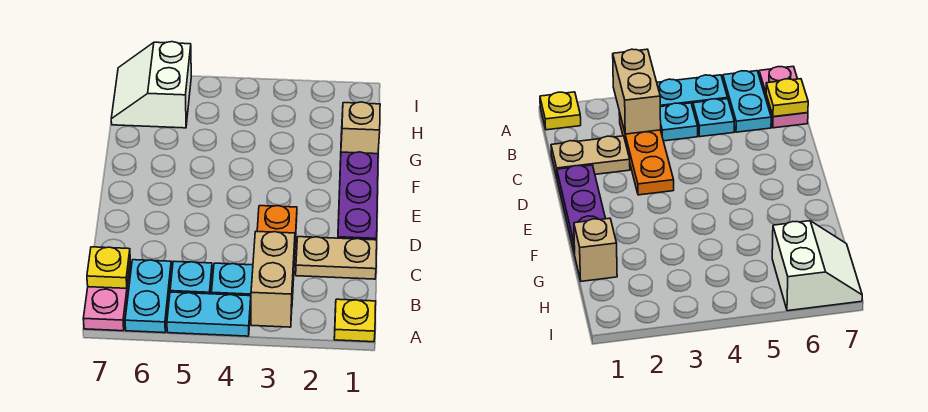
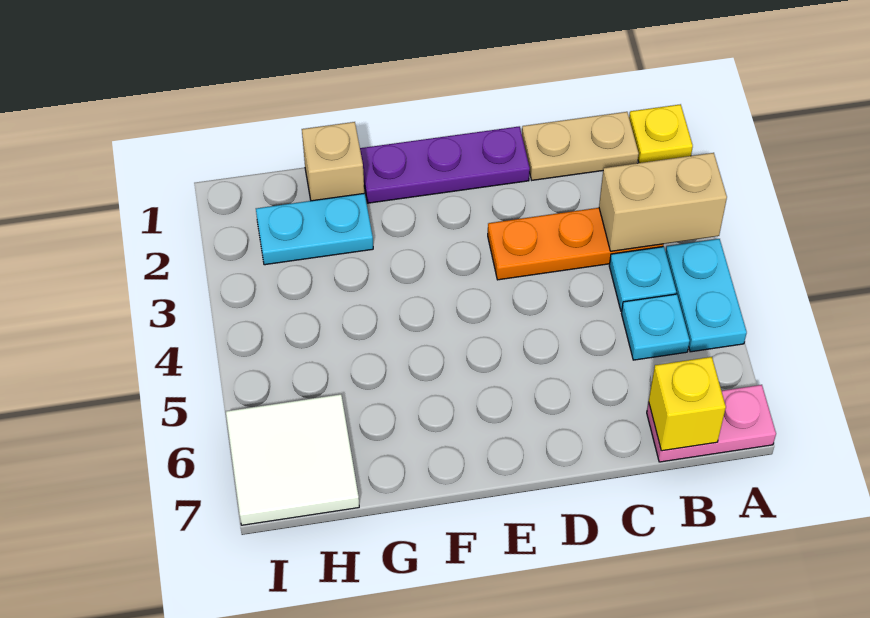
cyan plate A6:B6 level 1 -> cyan plate G2:H2 level 1
yellow plate B7 level 2 -> yellow brick B7 level 2
tan plate C1:C2 level 1 -> tan plate B1:C1 level 1
white slope H6:I7 level 1 top 6 -> white tile H6:I7 level 1

